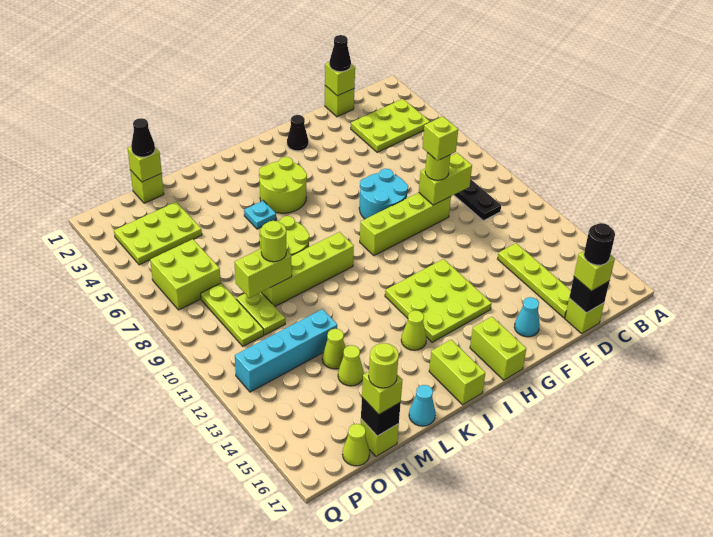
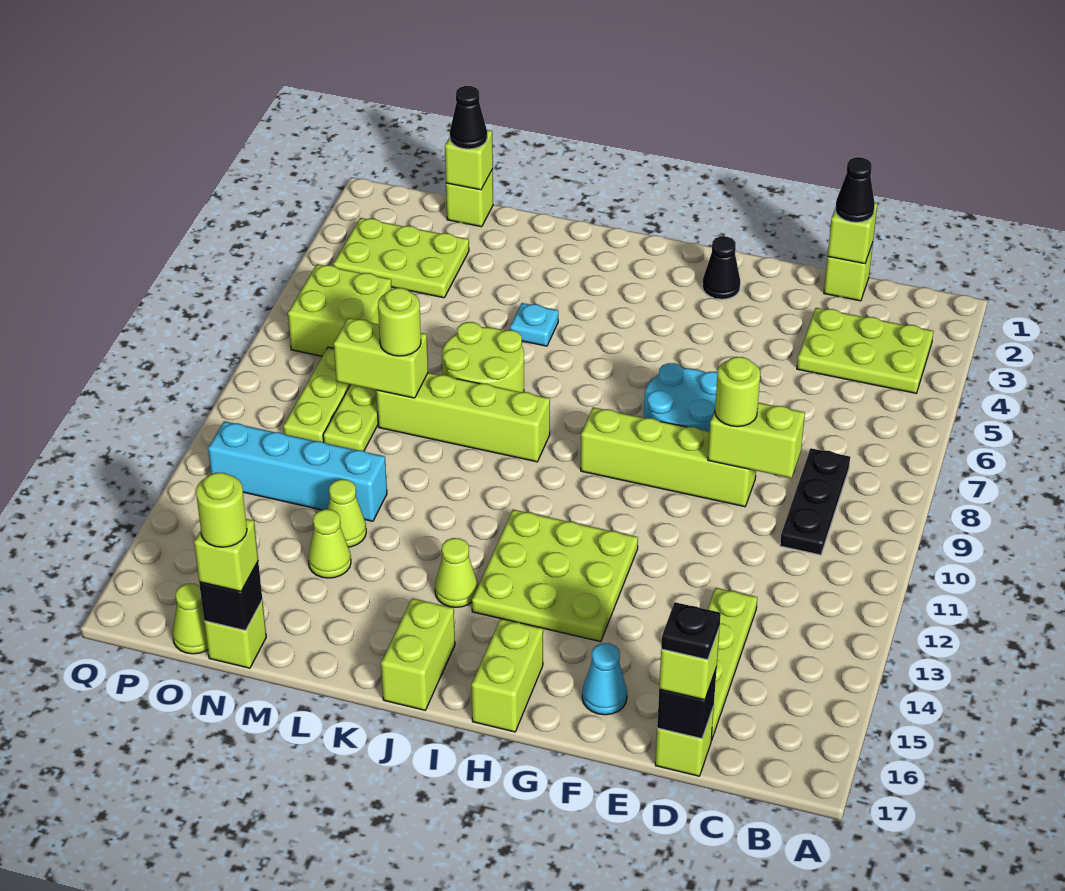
black round brick D17 level 4 -> black plate D17 level 4
lime brick E9 level 4 -> none
lime round brick I4:J5 level 1 -> none
cyan cone L17 level 1 -> none

